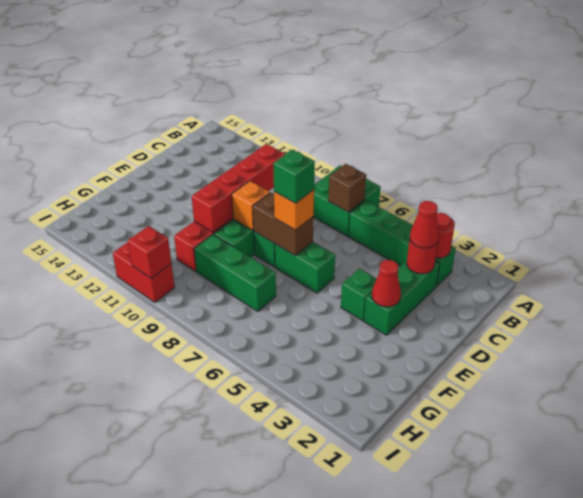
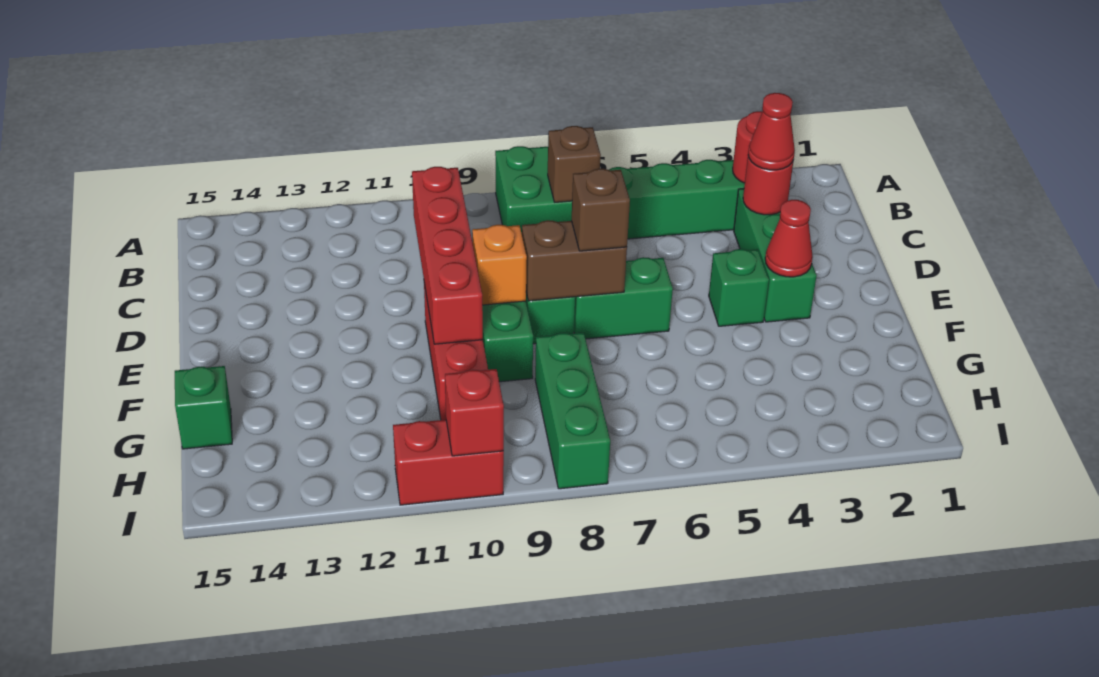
orange brick E7 level 3 -> brown brick E7 level 3
green brick E7 level 4 -> green brick G15 level 1
green brick G7:G9 level 1 -> green brick G8:I8 level 1

